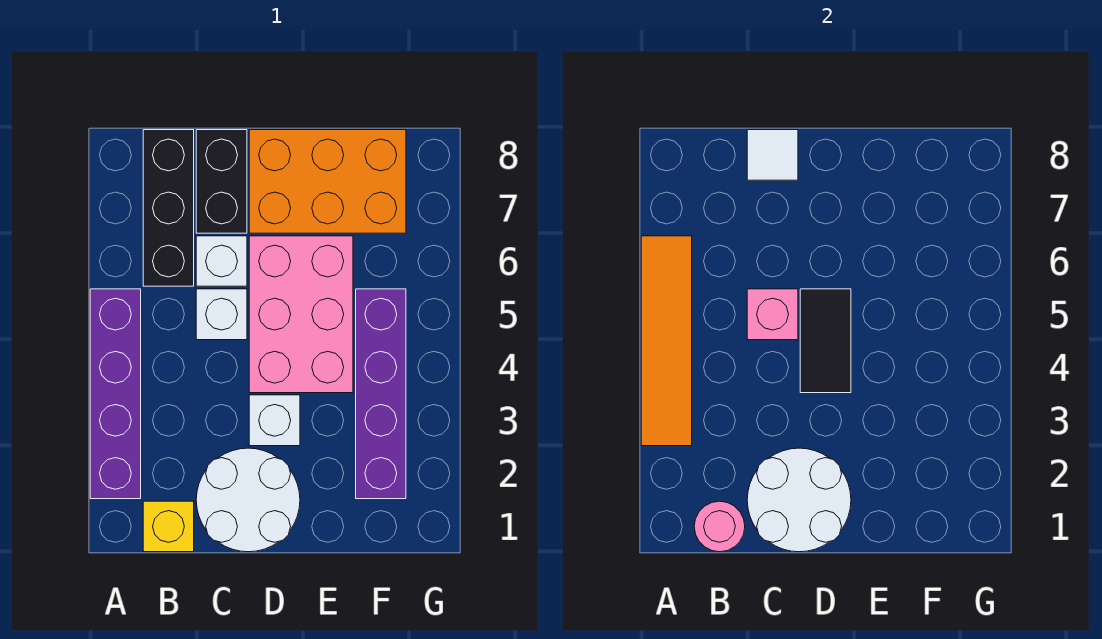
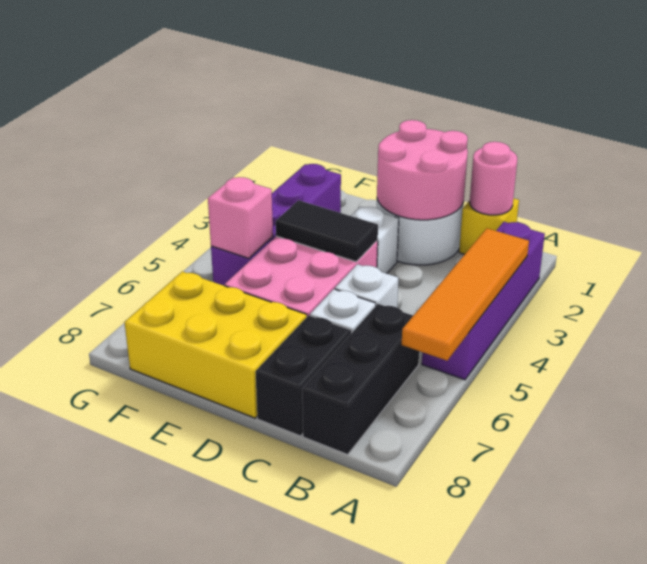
white round brick C1:D2 level 2 -> pink round brick C1:D2 level 2
pink brick C5 level 2 -> pink brick F5 level 2
white tile C8 level 2 -> none
black tile D4:D5 level 2 -> black tile D4:E4 level 2
orange brick D7:F8 level 1 -> yellow brick D7:F8 level 1

